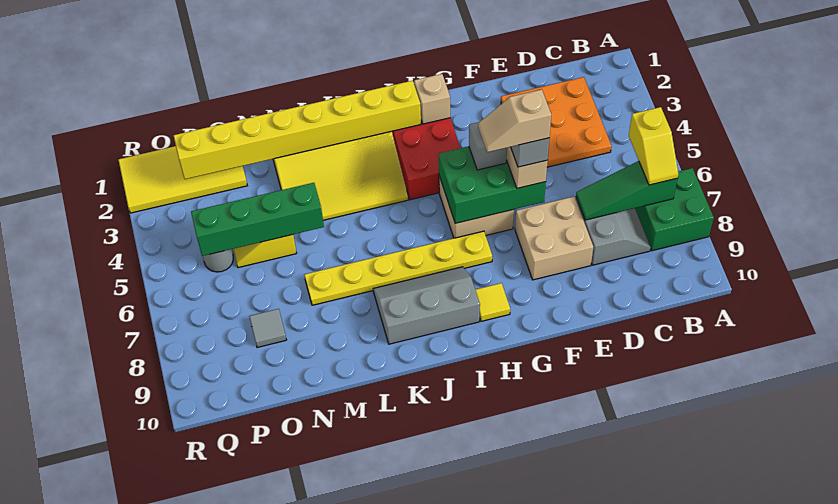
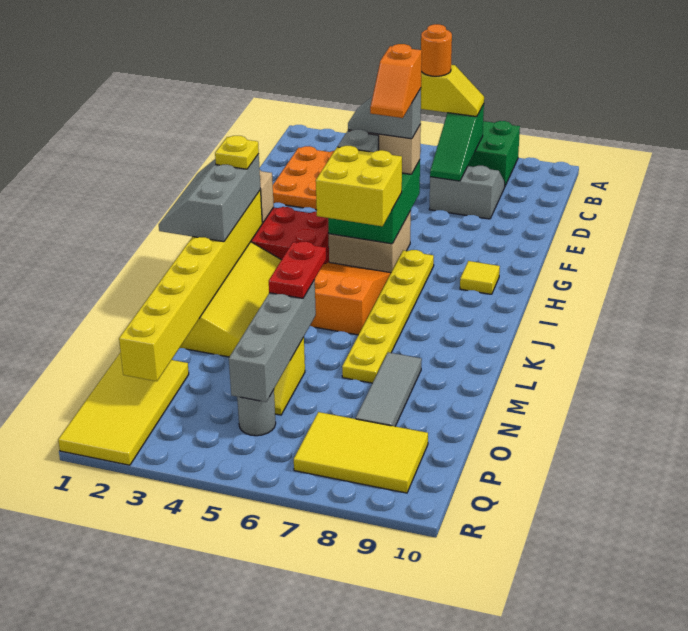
none -> orange round brick B6 level 4
tan brick E7:F8 level 1 -> none
tan slope F6:G6 level 5 top F -> orange slope F6:G6 level 5 top F
none -> yellow brick H5:I6 level 3
none -> yellow plate I2 level 4
none -> orange slope I5:K6 level 1 top K
grey slope I8:K9 level 1 top 9 -> grey slope I1:K2 level 3 top 2
none -> red plate L5:M5 level 3
green brick M5:P5 level 2 -> grey brick M5:P5 level 2
grey tile O8 level 1 -> grey tile M8:O8 level 1
none -> yellow tile P7:Q9 level 1

